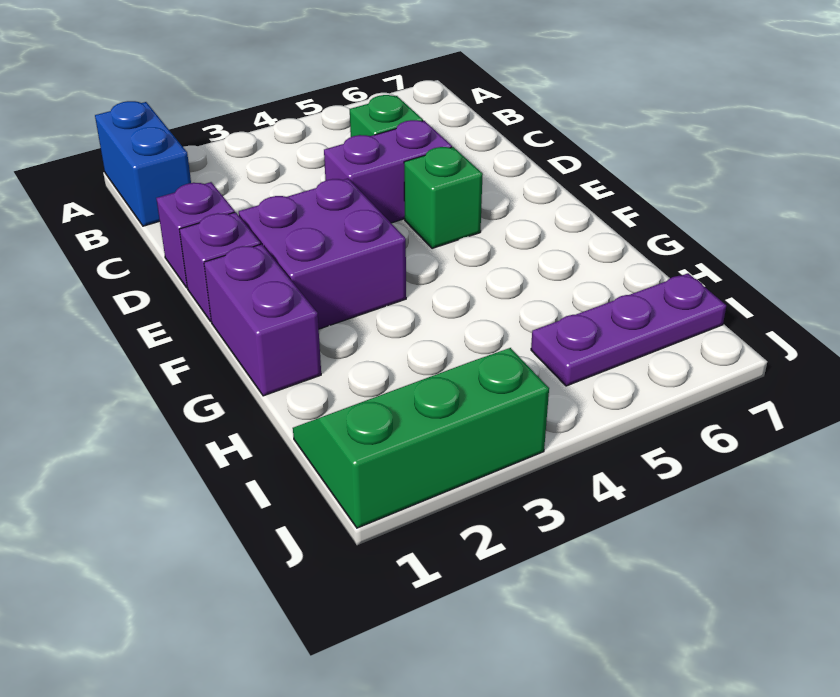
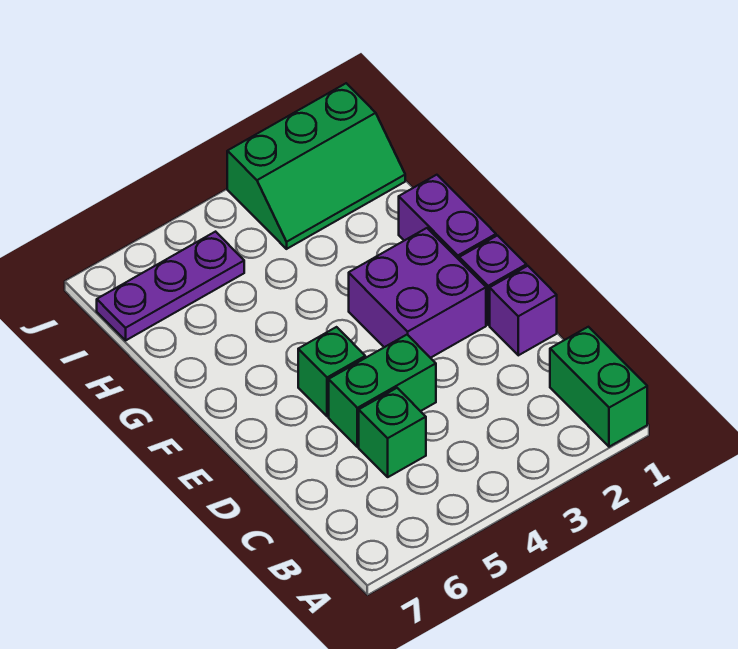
blue brick A1:B1 level 1 -> green brick A1:B1 level 1
purple brick D4:D5 level 1 -> green brick D4:D5 level 1

